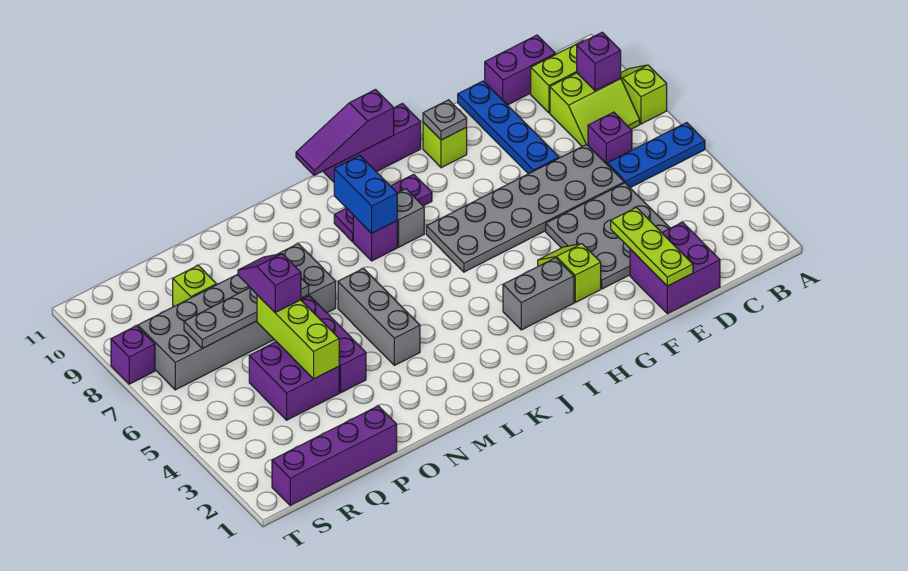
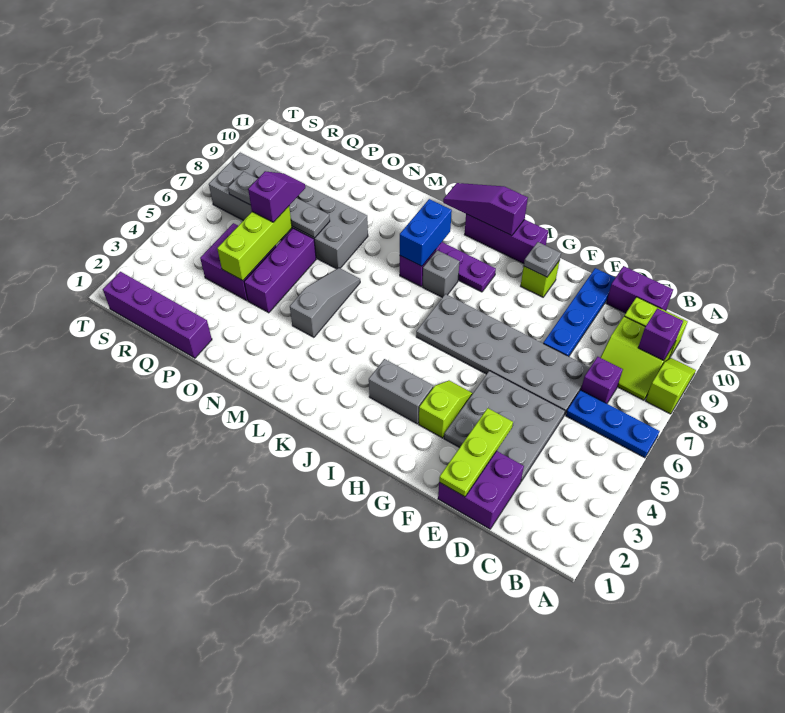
grey brick M4:M6 level 1 -> grey slope M4:M6 level 1 top 4
lime brick Q9 level 1 -> none
purple brick T8 level 1 -> none

